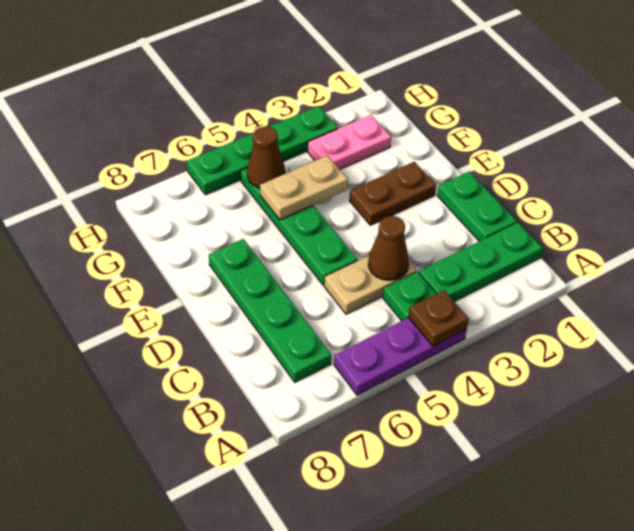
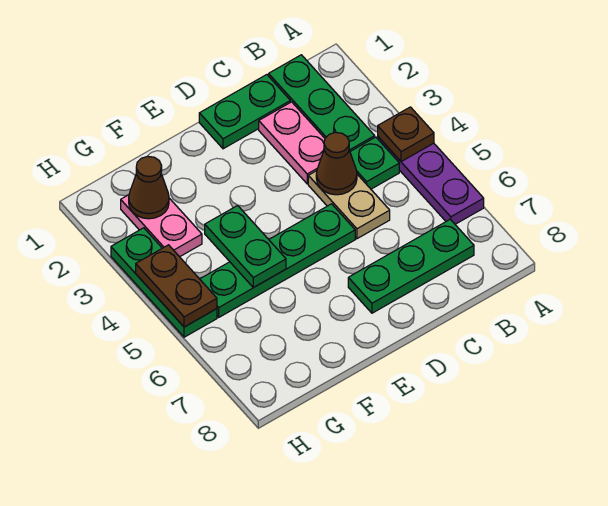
green plate B7:E7 level 1 -> green plate B7:D7 level 1
none -> pink plate C2:C3 level 1
brown plate E2:E3 level 1 -> brown plate H4:H5 level 2
tan plate F4:F5 level 2 -> green plate F4:F5 level 2
brown cone G5 level 2 -> brown cone G2 level 2
green plate H3:H6 level 1 -> green plate H3:H5 level 1

